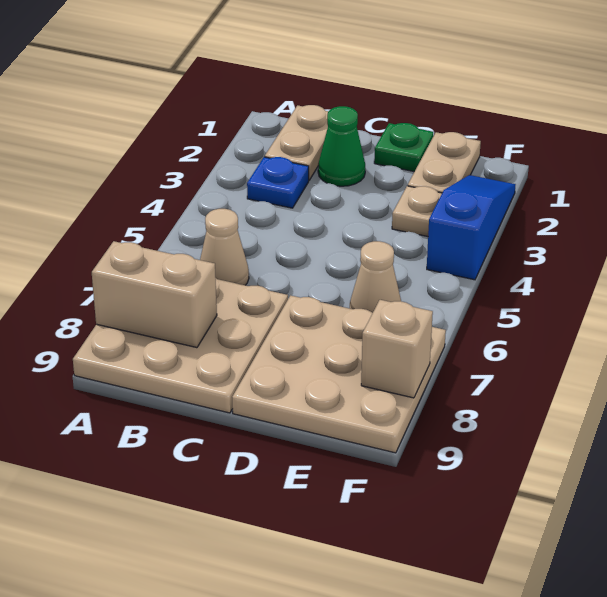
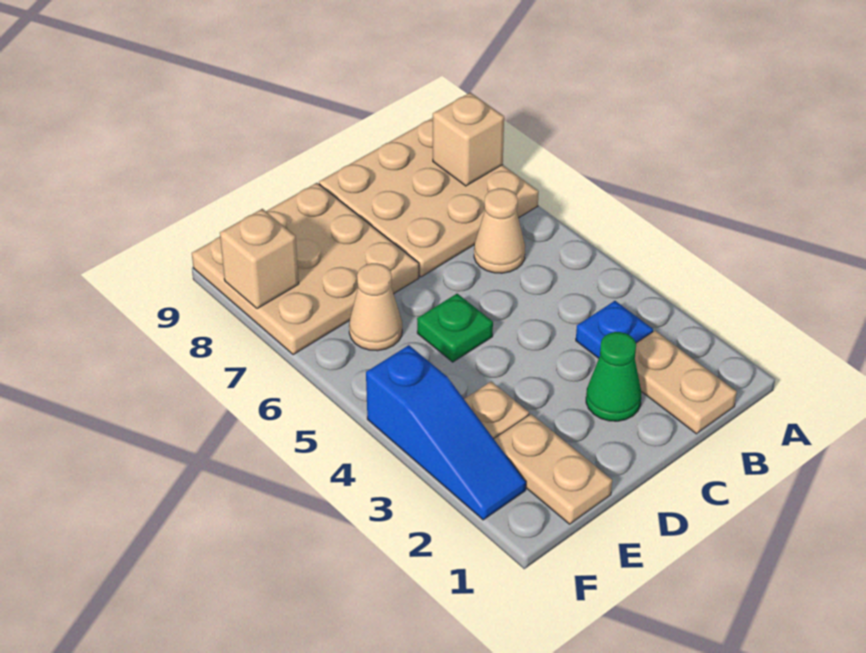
tan brick A8:B8 level 2 -> tan brick A8 level 2
green plate D1 level 1 -> green plate D5 level 1

